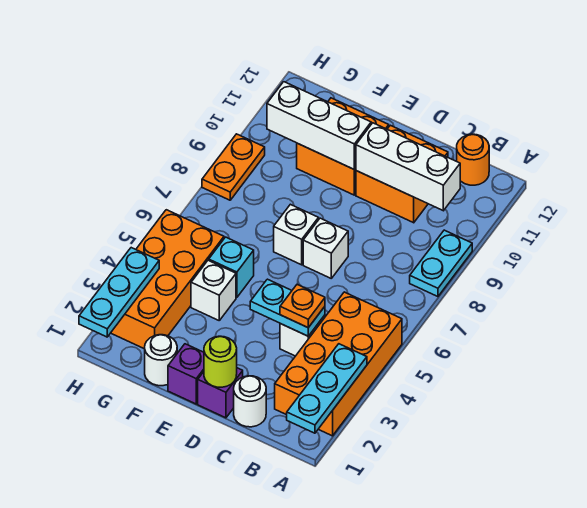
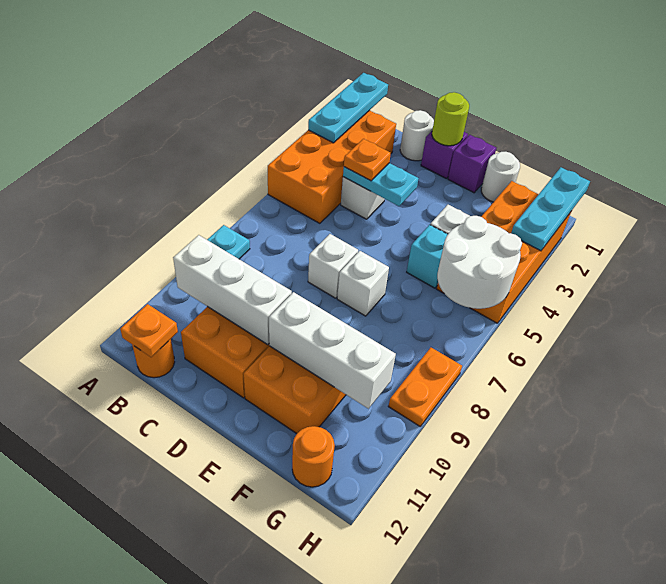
none -> orange plate B12 level 2
none -> white round brick G5:H6 level 2
none -> orange round brick G12 level 1

